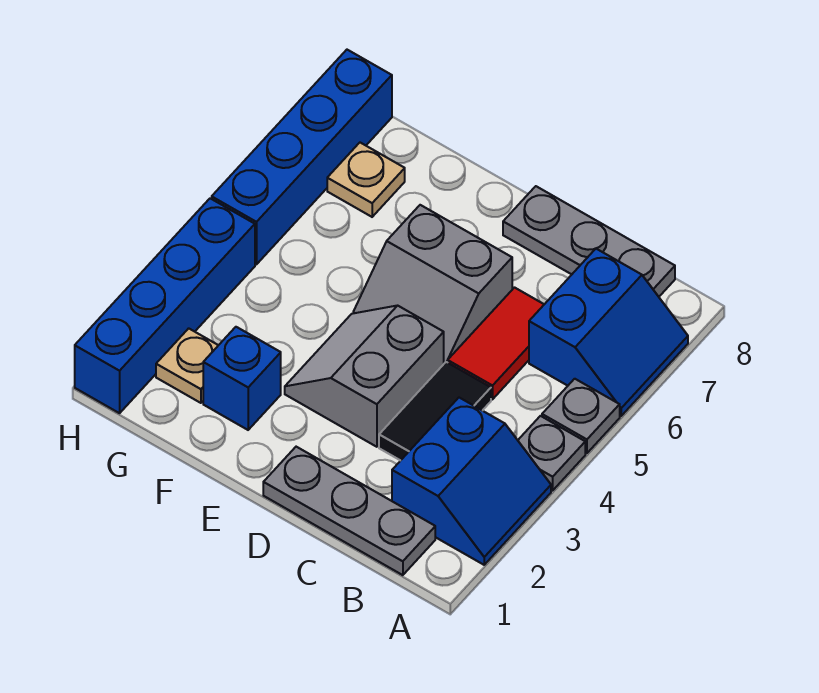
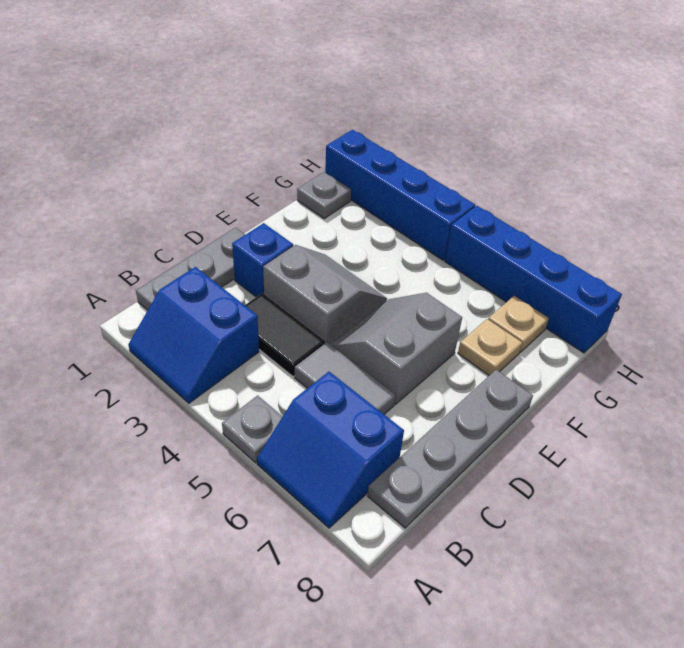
grey plate A4 level 1 -> grey plate G1 level 1
grey plate B8:D8 level 1 -> grey plate B8:E8 level 1
red tile C5:C6 level 1 -> grey tile C5:C6 level 1
blue brick F2 level 1 -> blue brick D2 level 1
tan plate G2 level 1 -> tan plate F7 level 1

